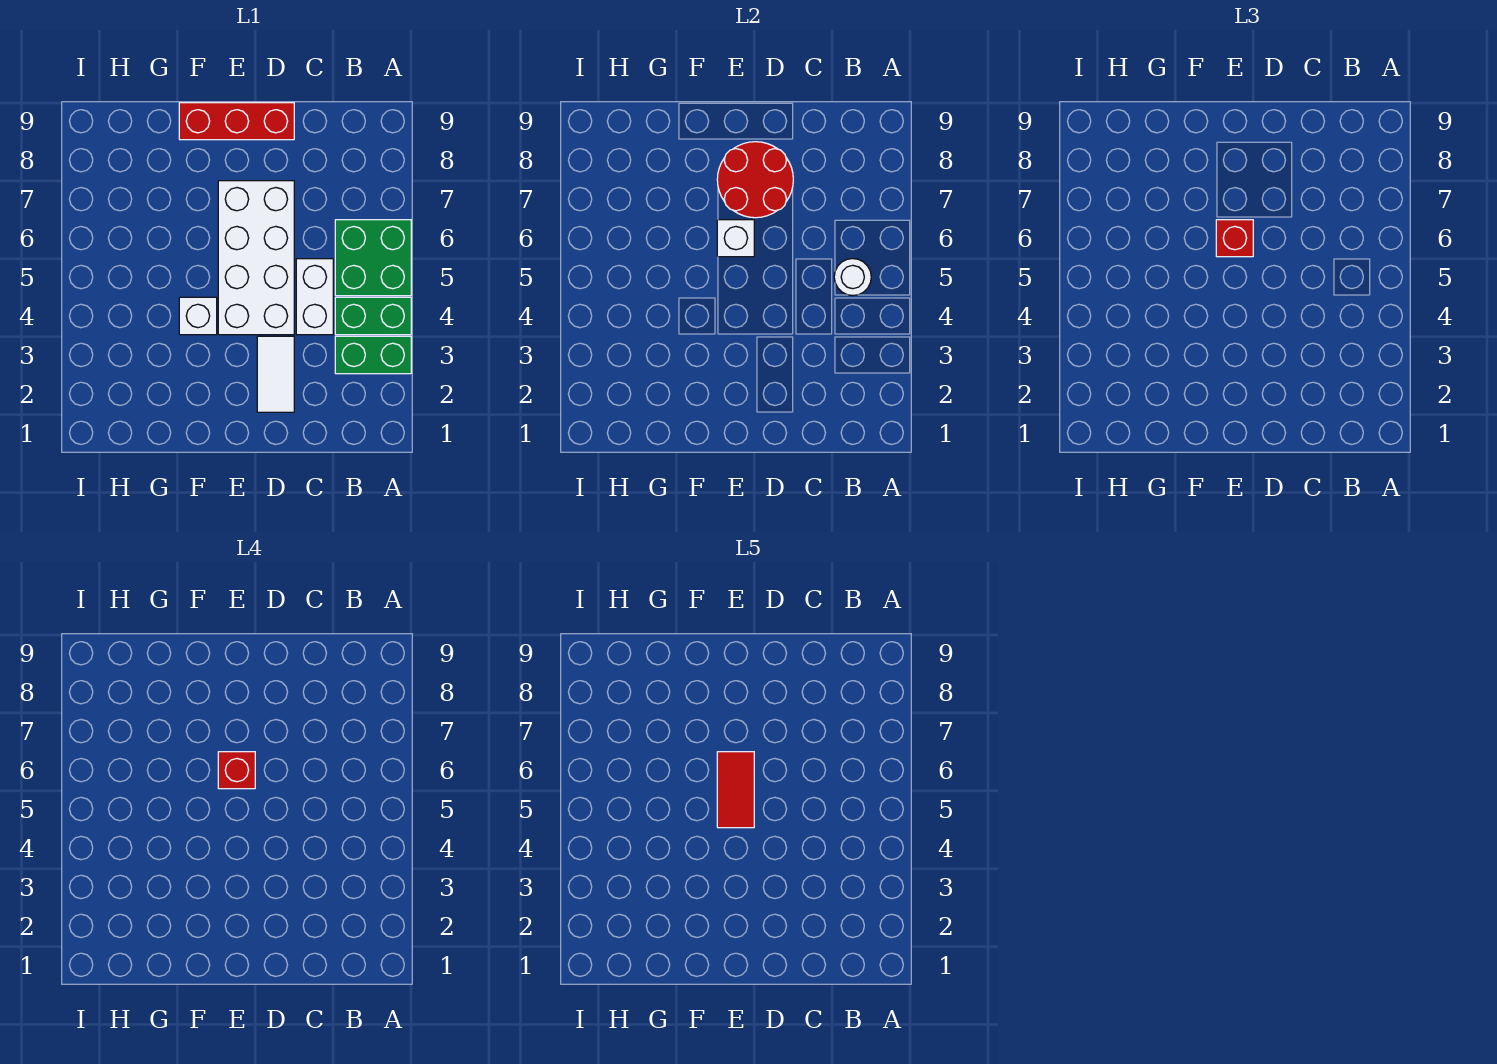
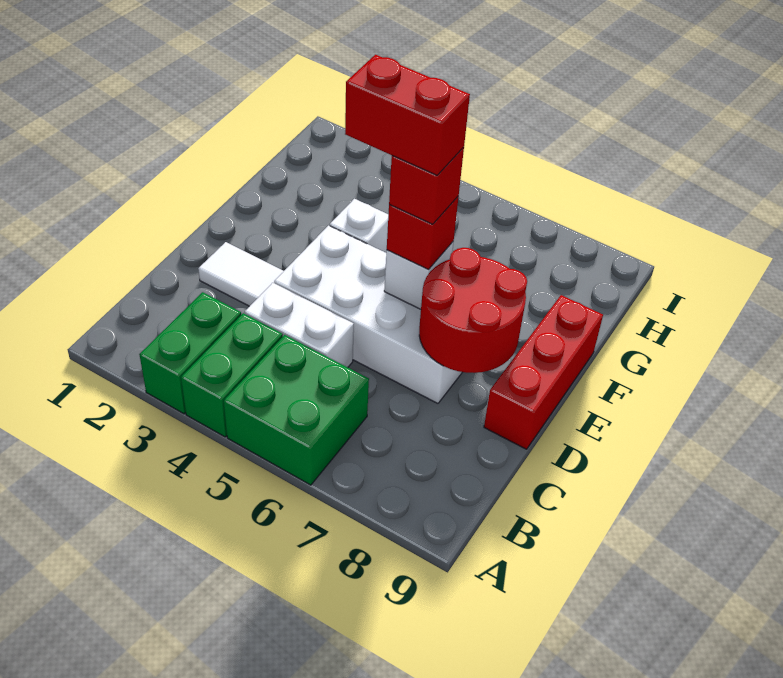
white round brick B5 level 2 -> none
red tile E5:E6 level 5 -> red brick E5:E6 level 5

